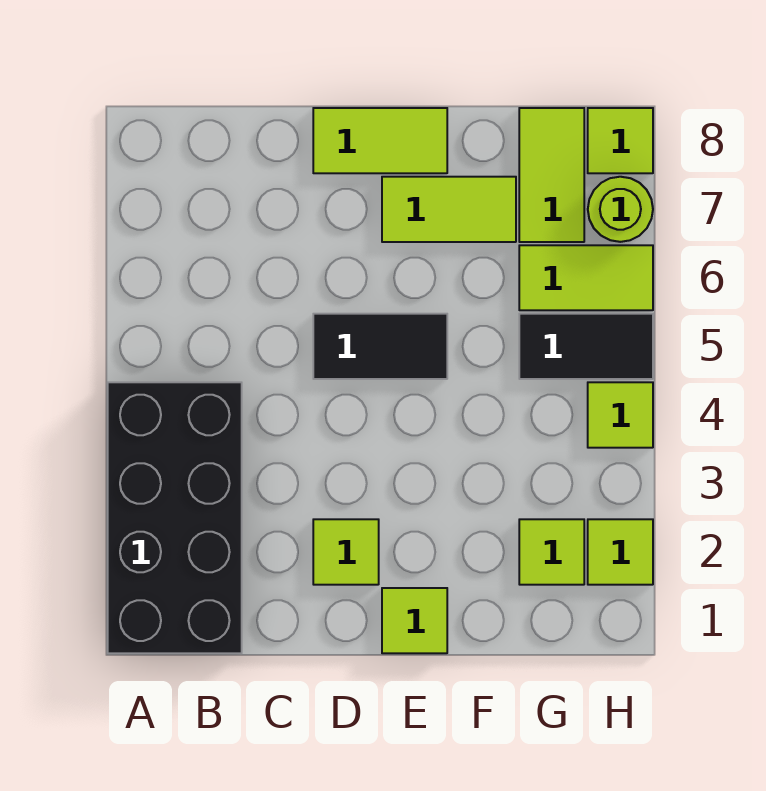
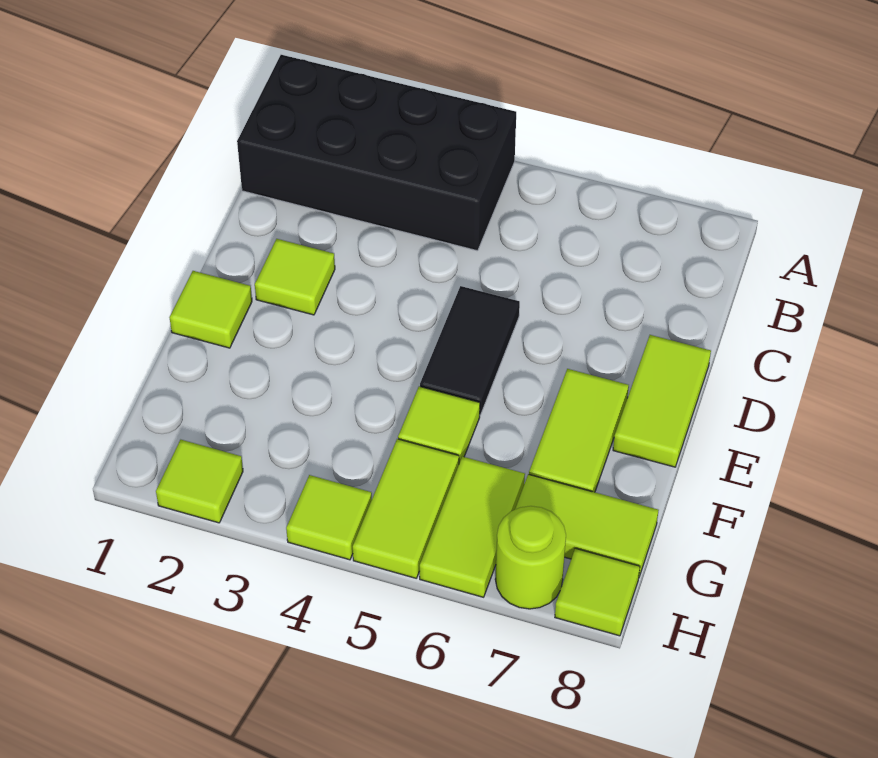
lime tile G2 level 1 -> lime tile F5 level 1
black tile G5:H5 level 1 -> lime tile G5:H5 level 1

